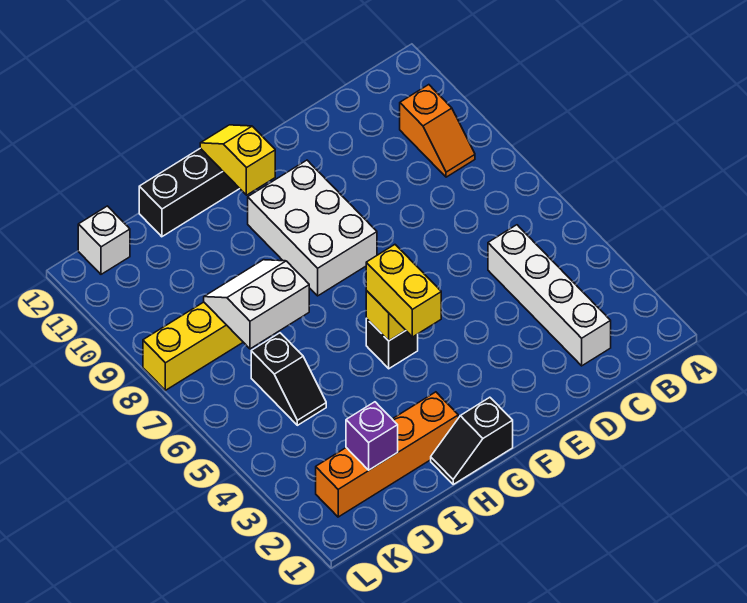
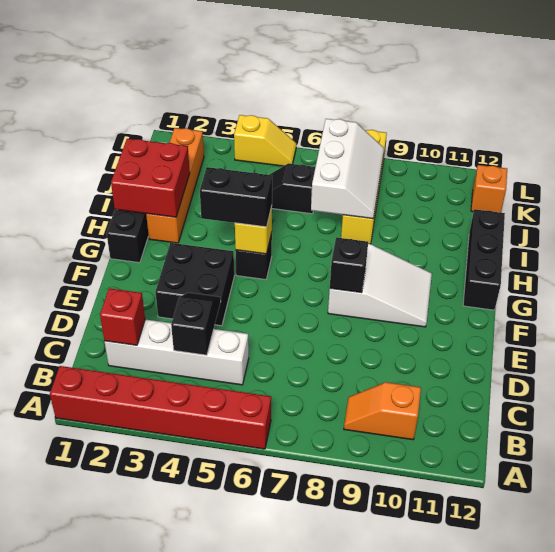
none -> red brick A1:A6 level 1
none -> red brick C2 level 2
none -> black slope C4:D4 level 2 top C
none -> black brick E3:F4 level 1
white brick F8:G10 level 1 -> white slope F8:G10 level 1 top 8
none -> black brick F8 level 2
yellow brick G4:G5 level 3 -> black brick G4:G5 level 3
yellow slope G11:G12 level 2 top 11 -> yellow slope L4:L5 level 1 top 4
none -> red brick H1:I2 level 2
white slope I7:J8 level 2 top 7 -> white slope I7:K8 level 2 top 7
purple brick J2 level 2 -> none
white brick K12 level 1 -> orange brick K12 level 1

